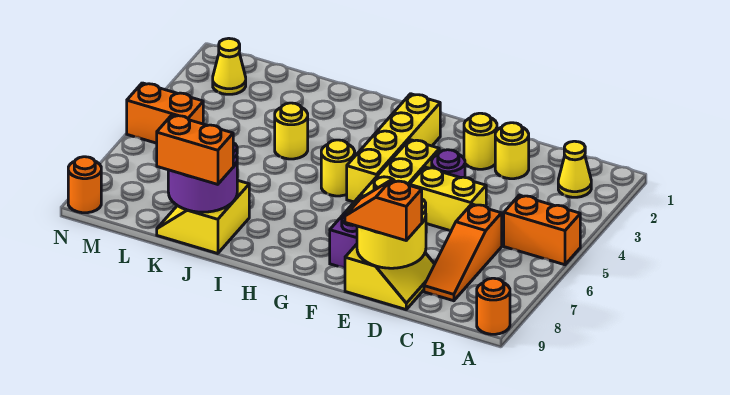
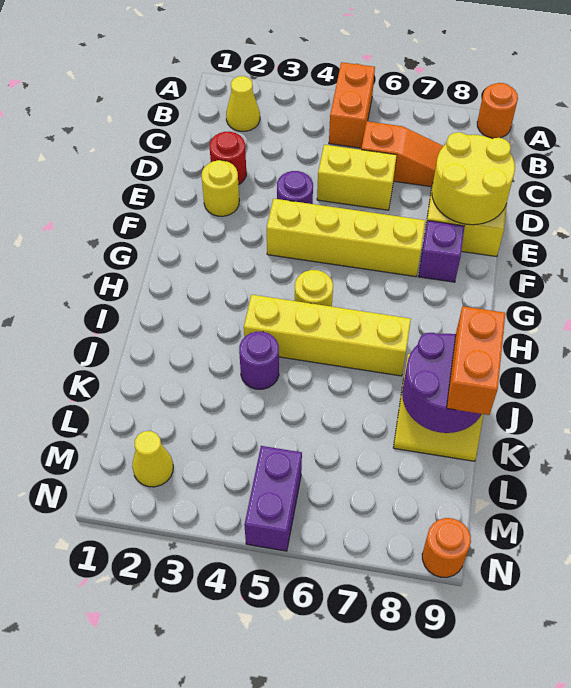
yellow round brick D2 level 1 -> red round brick D2 level 1
yellow brick D5:E5 level 1 -> yellow brick D5:D6 level 1
orange slope D9:E9 level 3 top D -> none
yellow brick G2:G5 level 1 -> yellow brick I4:I7 level 1
yellow round brick J4 level 1 -> purple round brick J4 level 1
orange brick M5:N5 level 1 -> purple brick M5:N5 level 1

